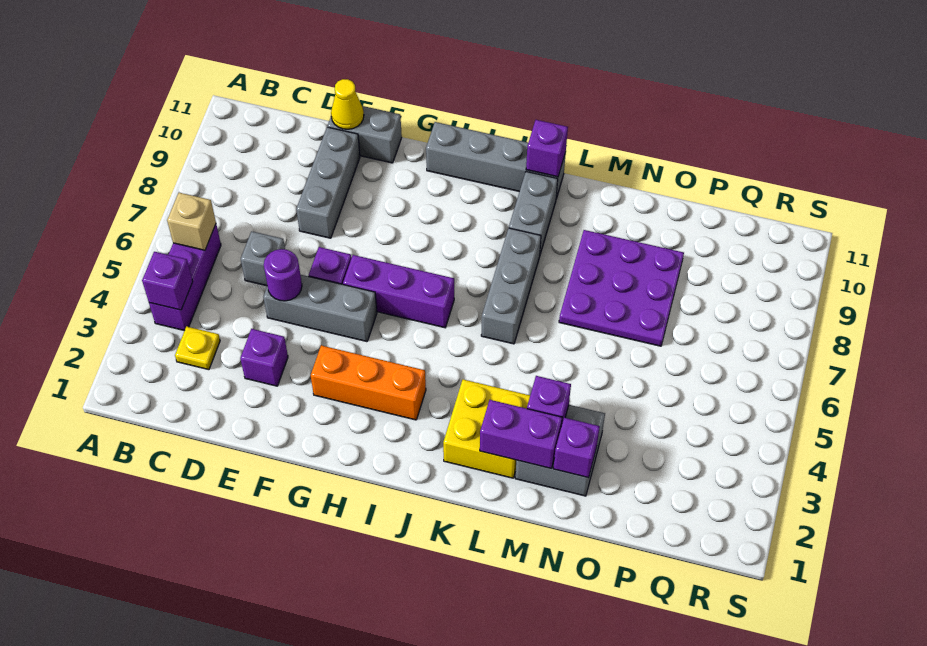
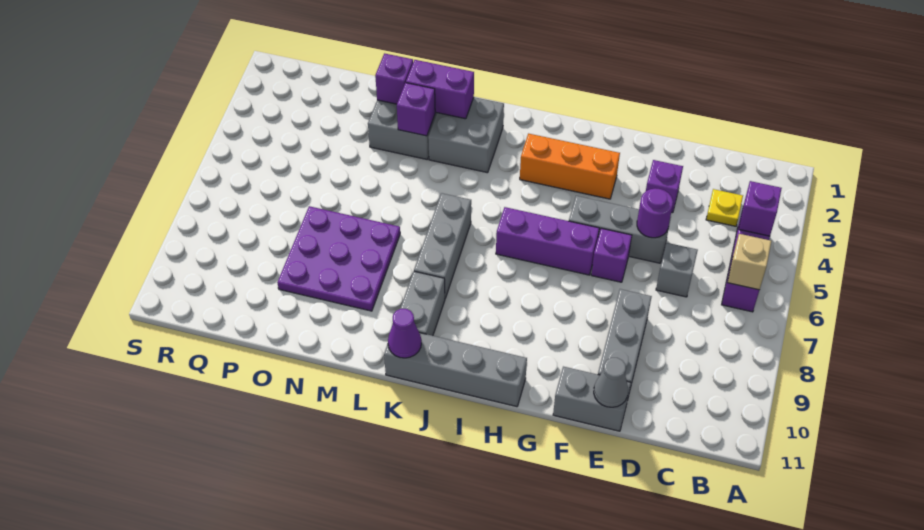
yellow cone E11 level 2 -> grey cone E11 level 2
yellow brick K2:L3 level 1 -> grey brick K2:L3 level 1
purple brick K11 level 2 -> purple cone K11 level 2

